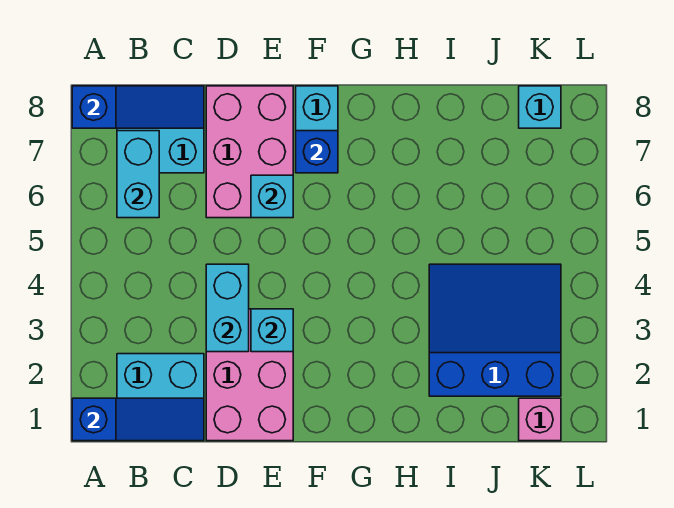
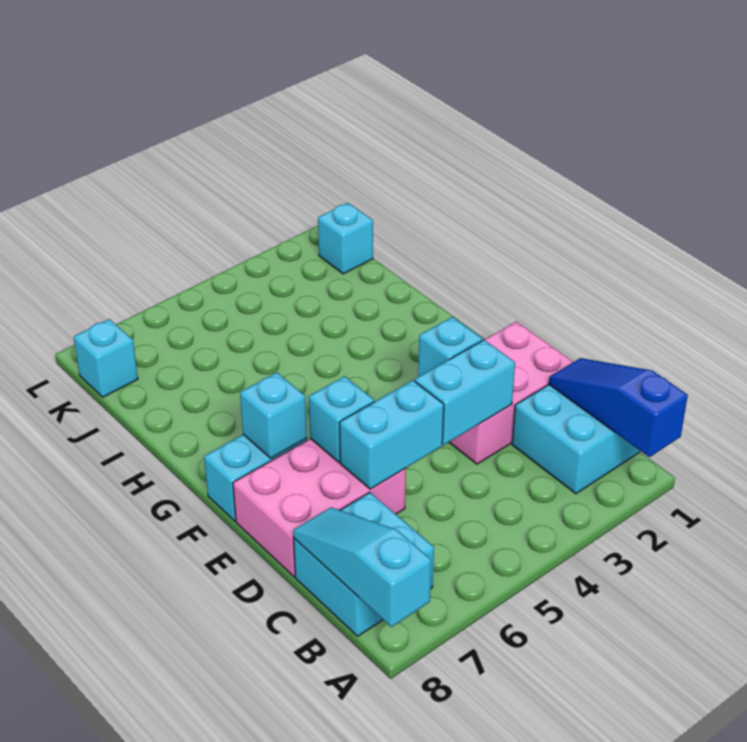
blue slope A8:C8 level 2 top A -> cyan slope A8:C8 level 2 top A
cyan brick B6:B7 level 2 -> cyan brick D5:D6 level 2
blue brick F7 level 2 -> cyan brick F7 level 2
blue slope I2:K4 level 1 top 2 -> none
pink brick K1 level 1 -> cyan brick K1 level 1

